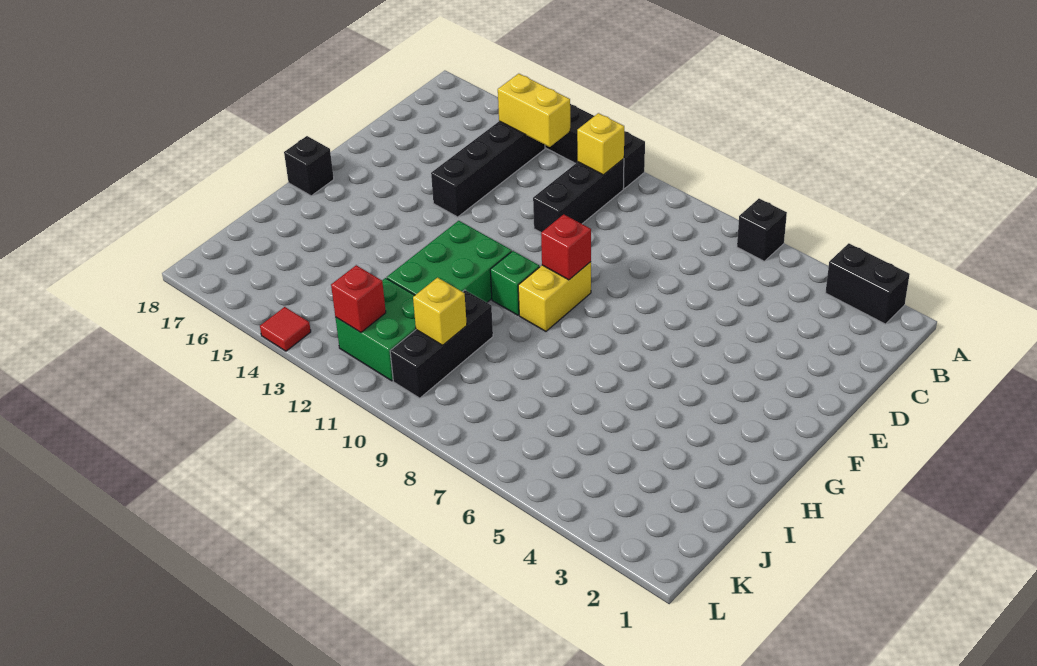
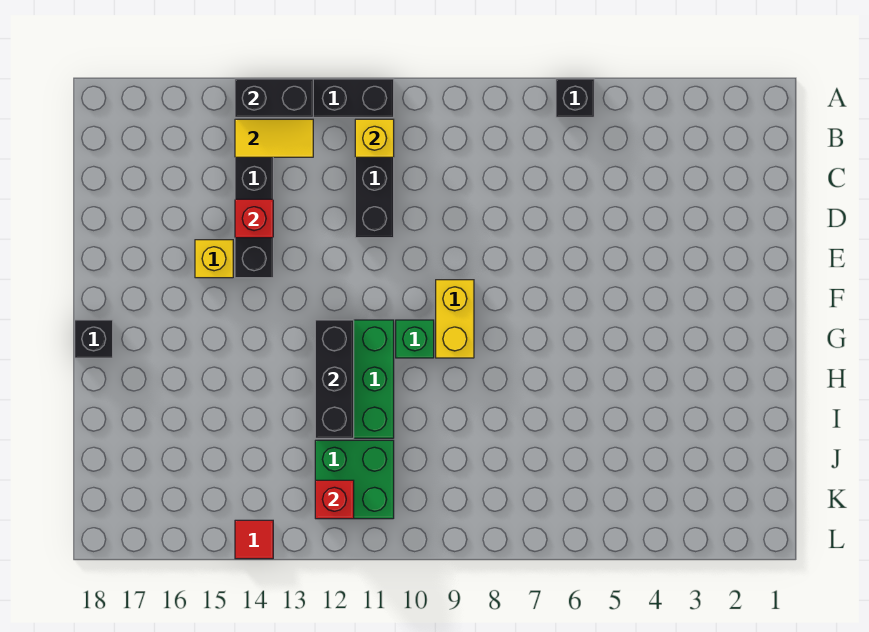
black brick A2:A3 level 1 -> black brick A13:A14 level 2
yellow brick B13:B14 level 2 -> yellow tile B13:B14 level 2
red brick F9 level 2 -> red brick D14 level 2
black brick I10:K10 level 1 -> black brick G12:I12 level 2
yellow brick J10 level 2 -> yellow brick E15 level 1

